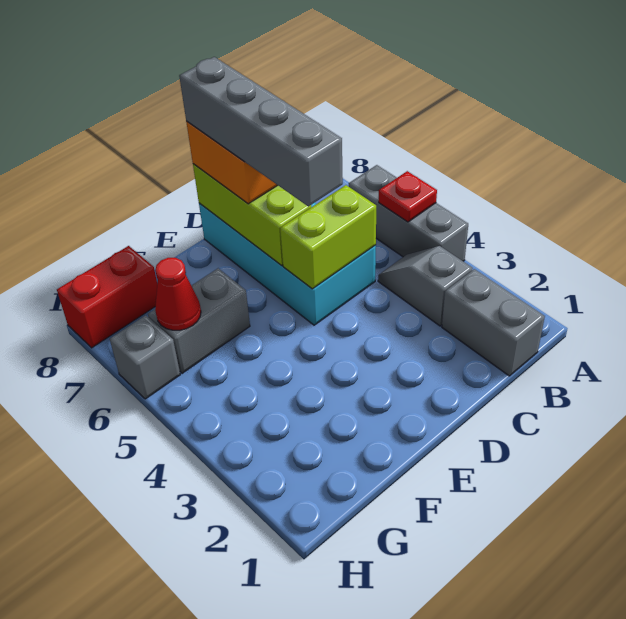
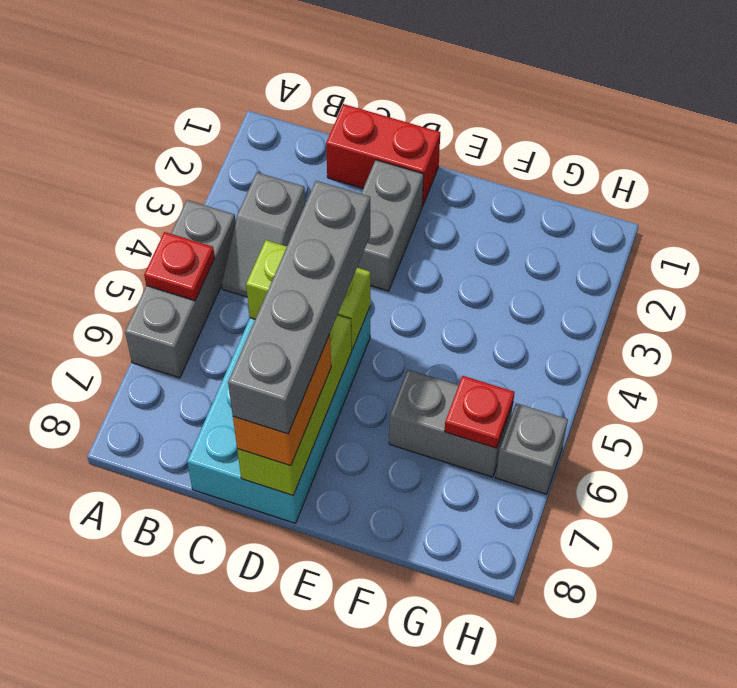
grey brick B1:B2 level 1 -> grey brick D2:D3 level 1
red cone G6 level 2 -> red plate G6 level 2
red brick G8:H8 level 1 -> red brick C1:D1 level 1

